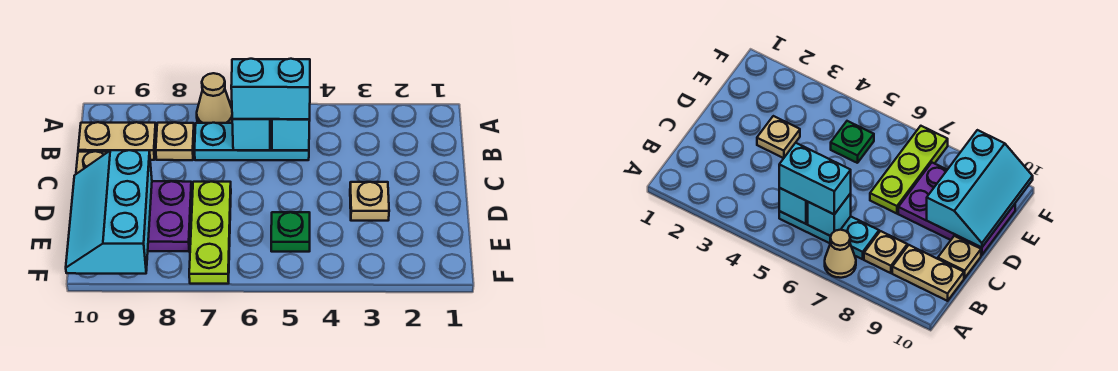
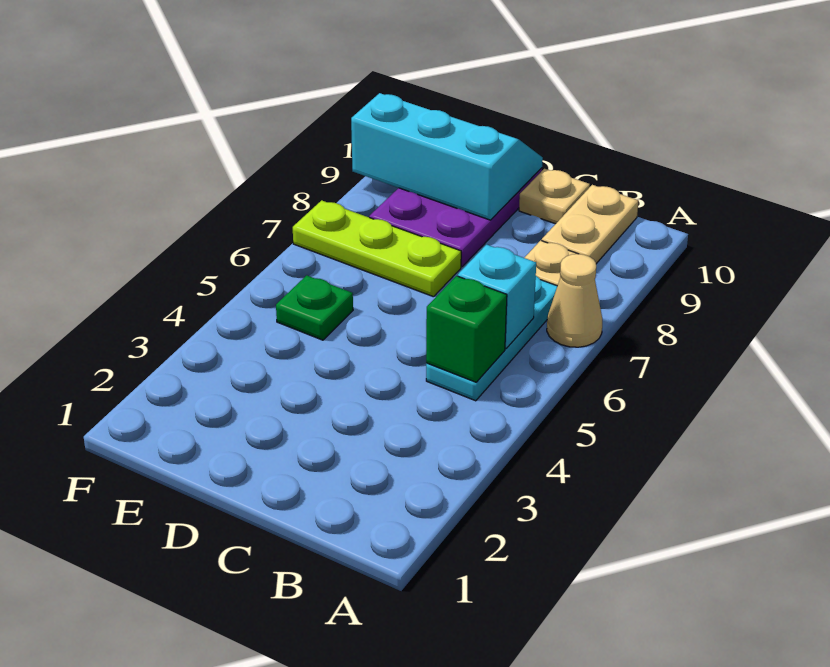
cyan brick B5 level 2 -> green brick B5 level 2
cyan brick B5:B6 level 3 -> none
tan plate D3 level 1 -> none

